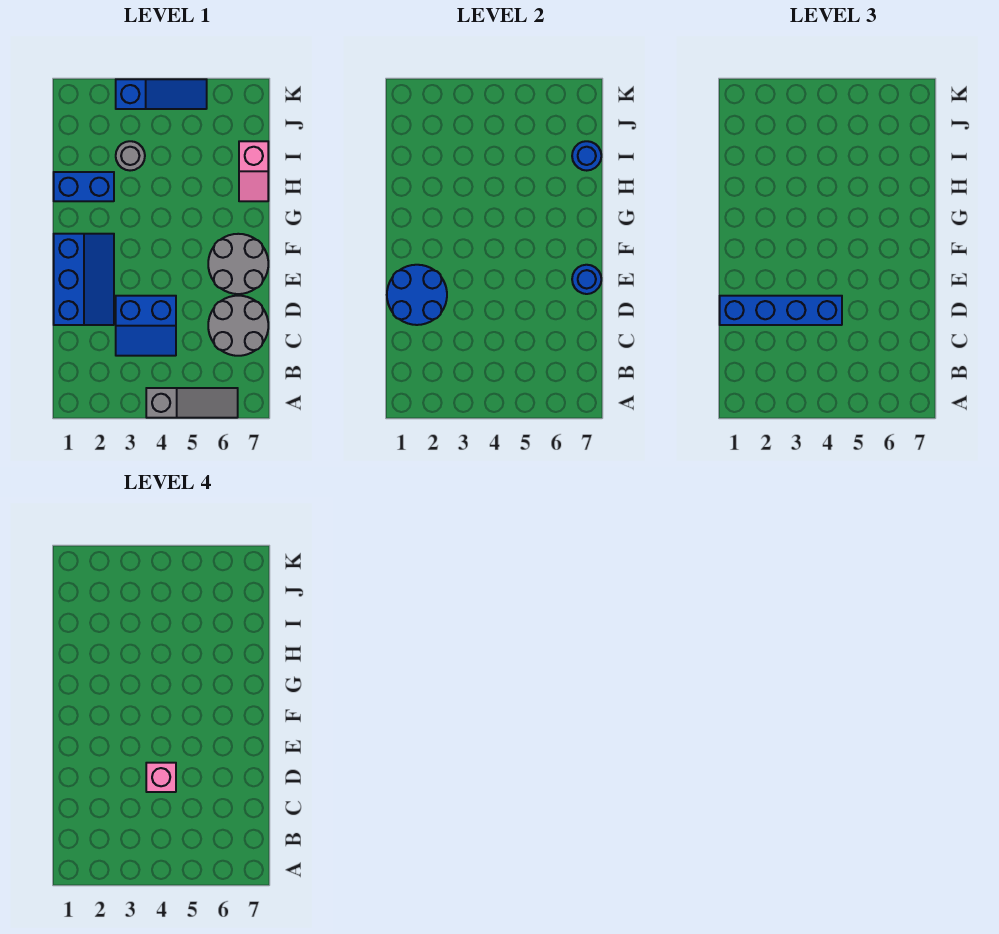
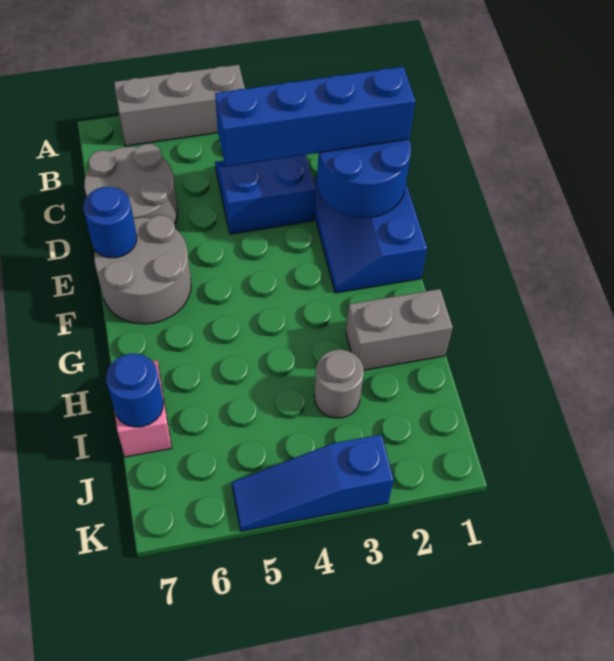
grey slope A4:A6 level 1 top 4 -> grey brick A4:A6 level 1
pink brick D4 level 4 -> none
blue brick H1:H2 level 1 -> grey brick H1:H2 level 1

